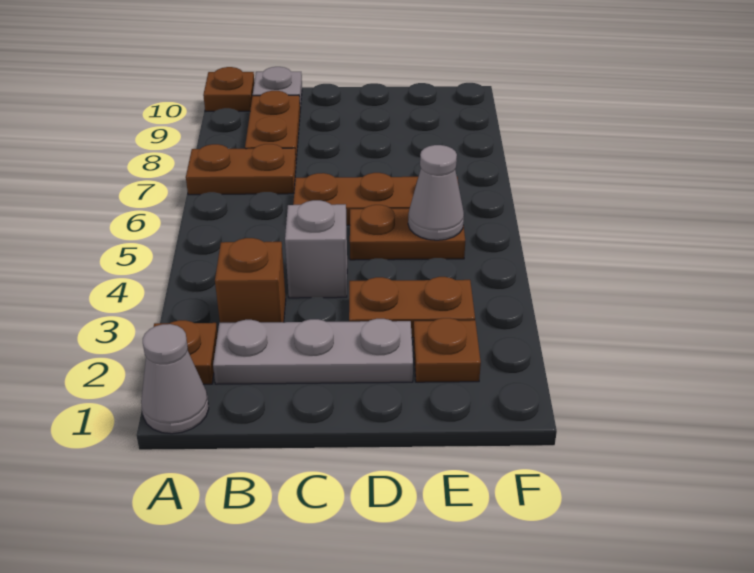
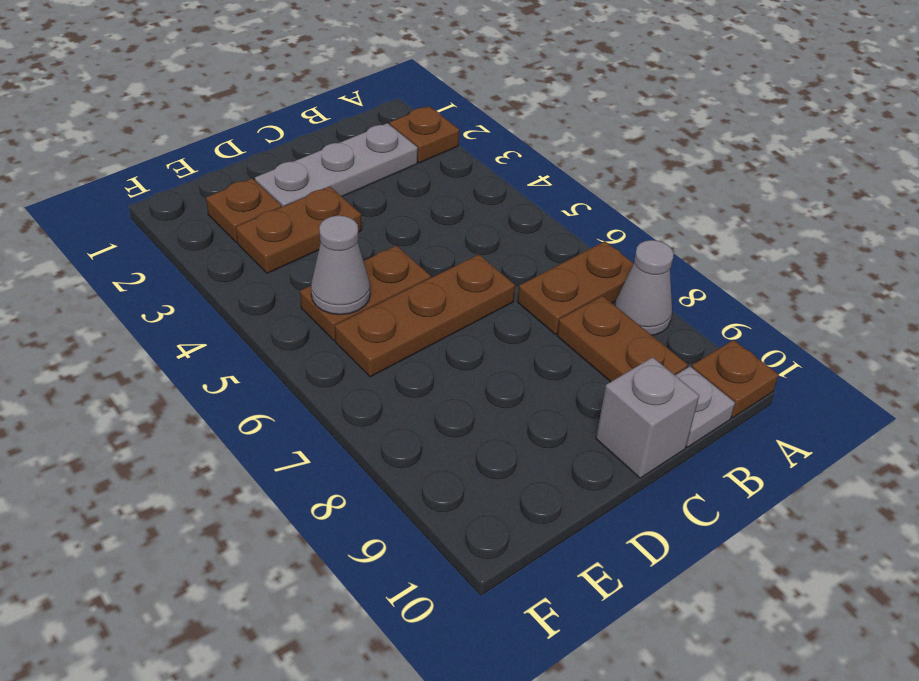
grey cone A1 level 1 -> grey cone A8 level 1
brown brick B3 level 1 -> none
grey brick C4 level 1 -> grey brick C10 level 1

